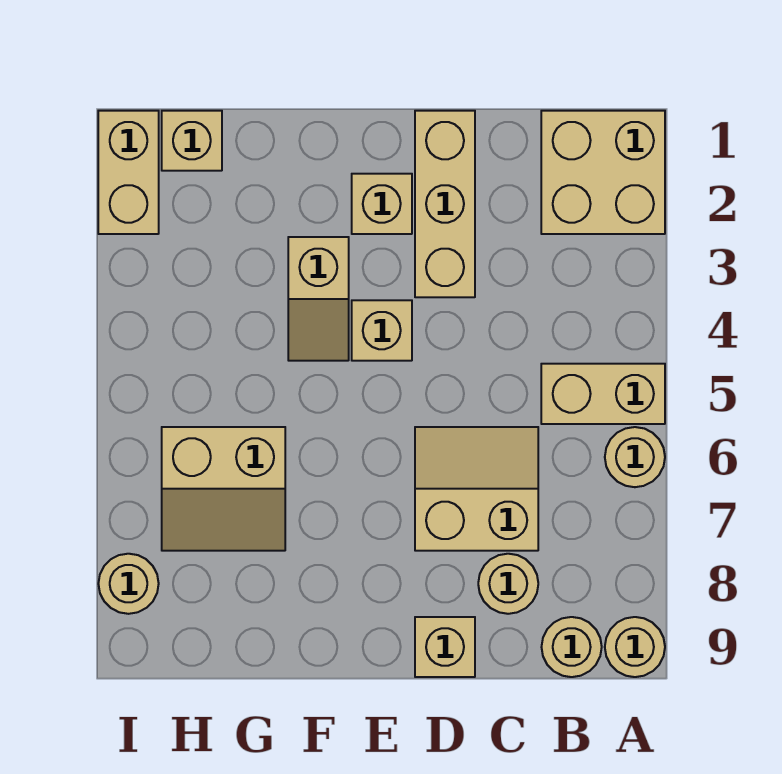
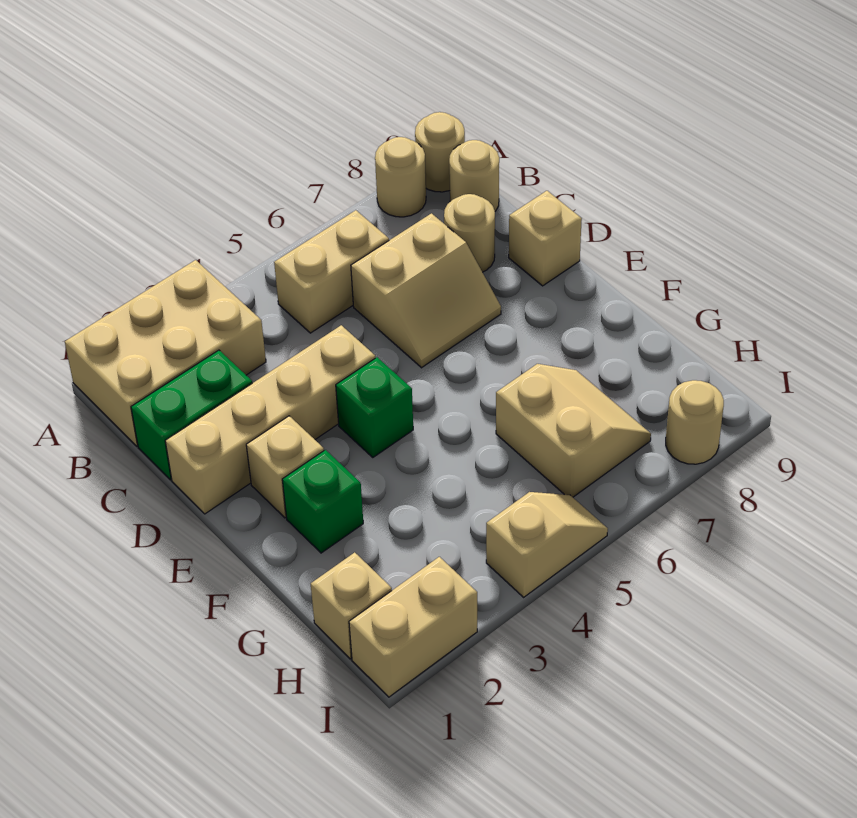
tan brick A1:B2 level 1 -> tan brick A1:B3 level 1
tan brick A5:B5 level 1 -> tan brick B5:B6 level 1
tan round brick A6 level 1 -> tan round brick A8 level 1
none -> green brick C1:C2 level 1
tan slope C6:D7 level 1 top 7 -> tan slope C6:D7 level 1 top C
tan brick D1:D3 level 1 -> tan brick D1:D4 level 1
tan brick E4 level 1 -> green brick E4 level 1
none -> green brick F2 level 1
tan slope F3:F4 level 1 top 3 -> tan slope I4:I5 level 1 top 4

